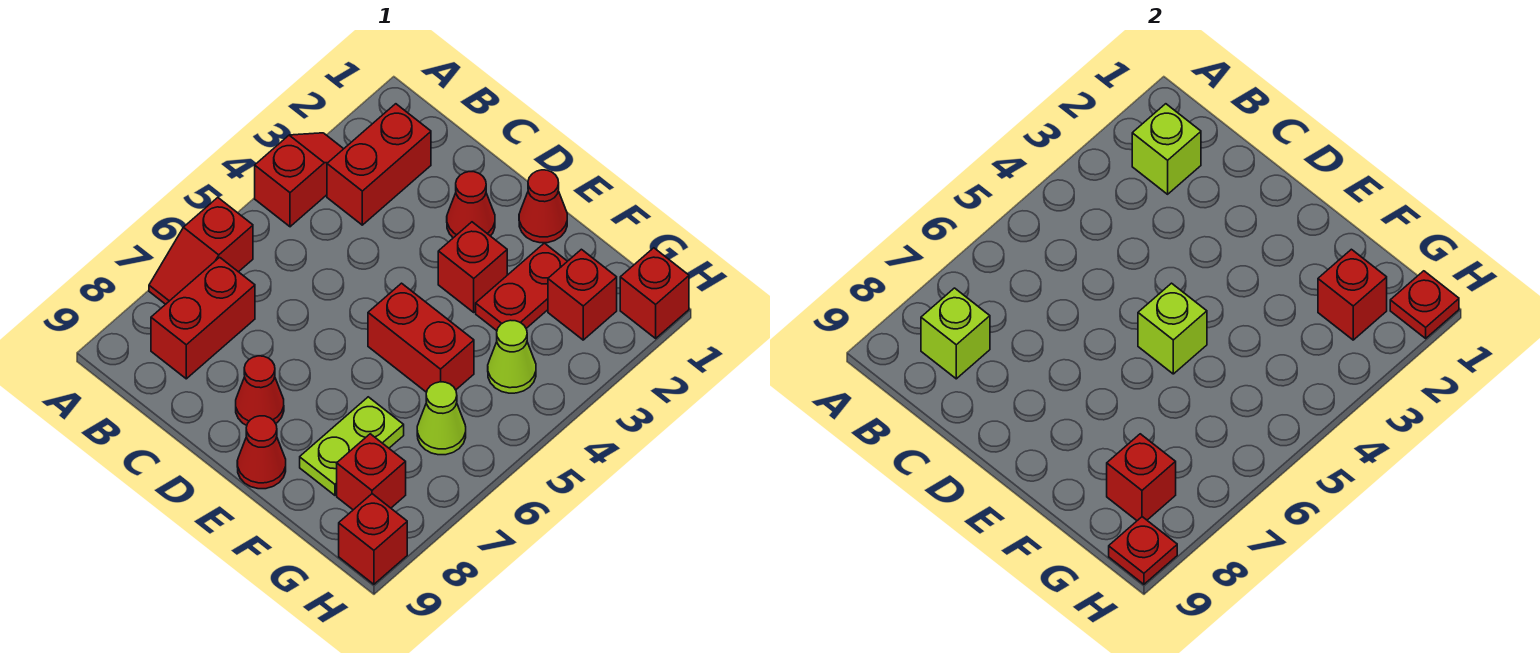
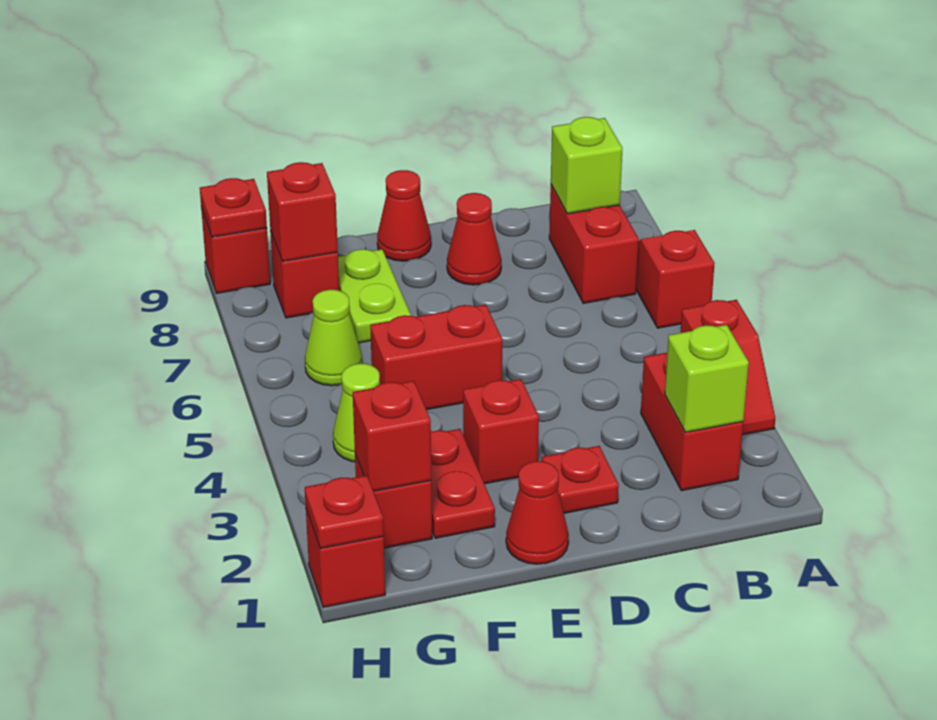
red cone D2 level 1 -> red plate D2 level 1
lime brick E5 level 2 -> none

